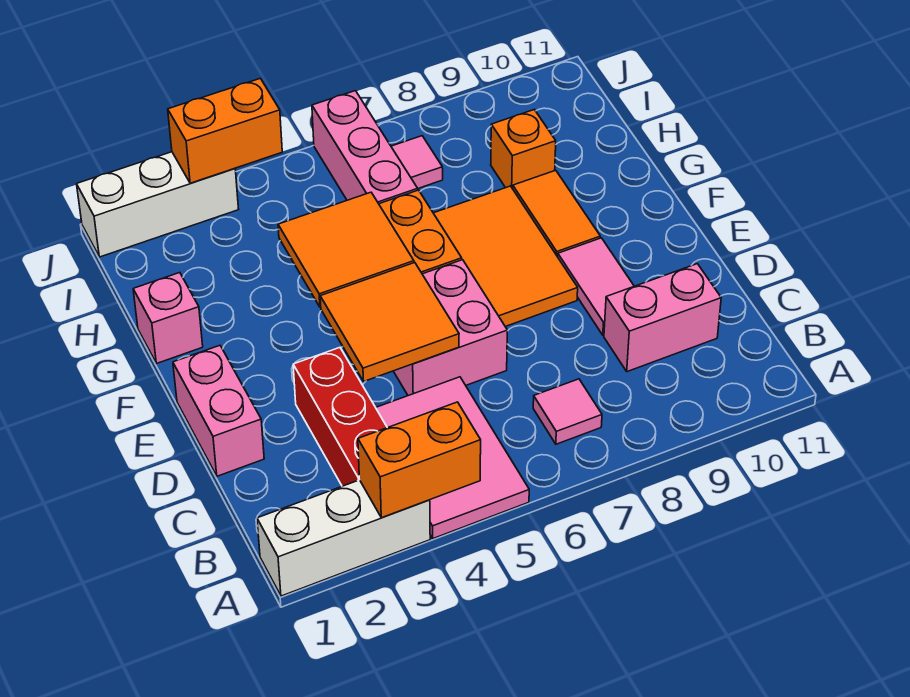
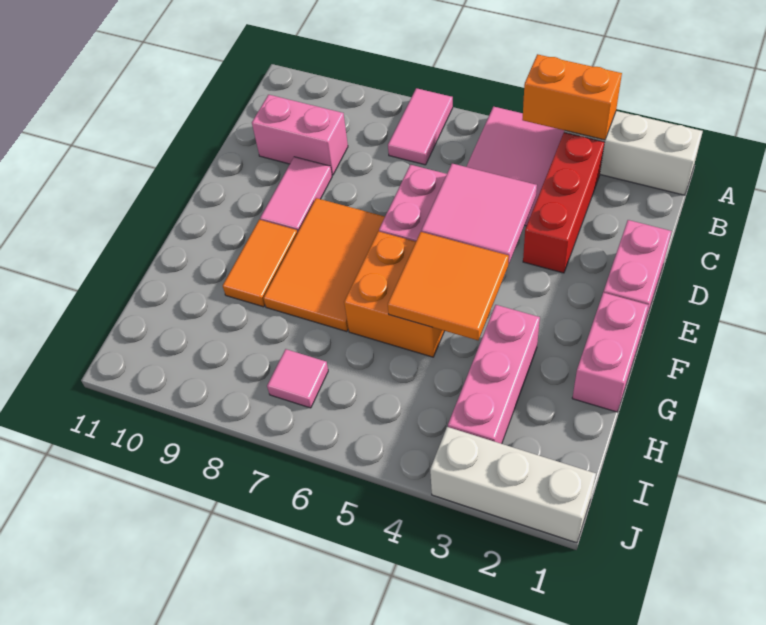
pink tile B7 level 1 -> pink tile A7:B7 level 1
orange tile D4:E5 level 2 -> pink tile D4:E5 level 2
pink brick G1 level 1 -> pink brick F1:G1 level 1
pink brick H6:J6 level 1 -> pink brick G3:I3 level 1
orange brick H9 level 1 -> none
orange brick J3:J4 level 2 -> none

